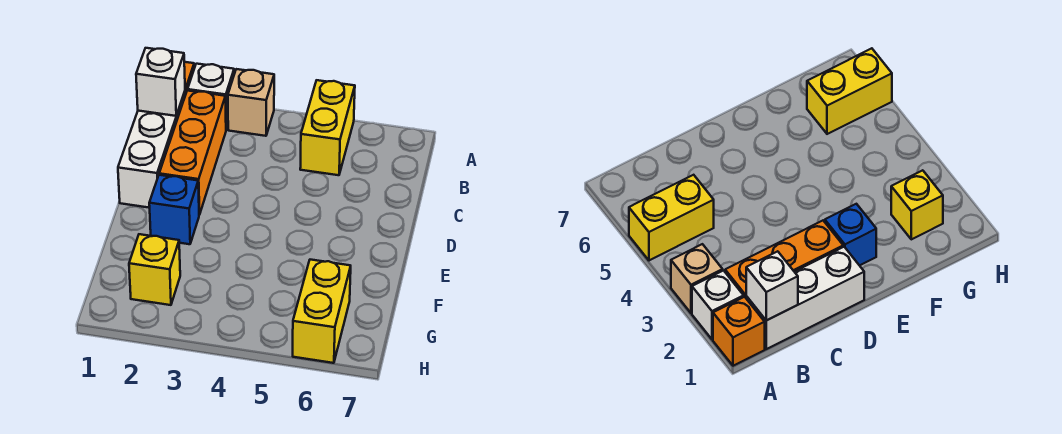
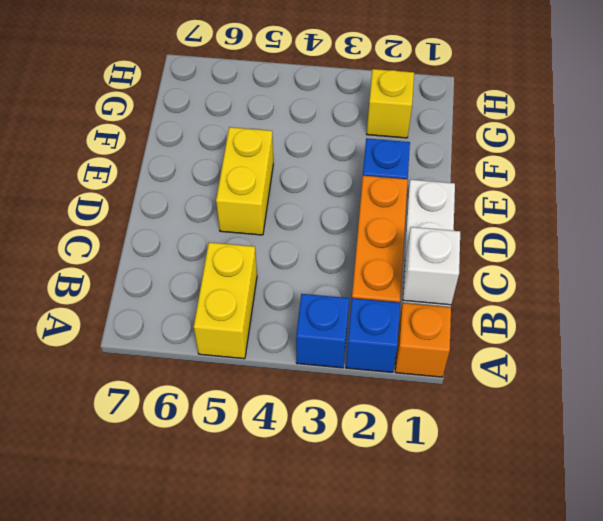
white brick A2 level 1 -> blue brick A2 level 1
tan brick A3 level 1 -> blue brick A3 level 1
yellow brick G6:H6 level 1 -> yellow brick D5:E5 level 1

